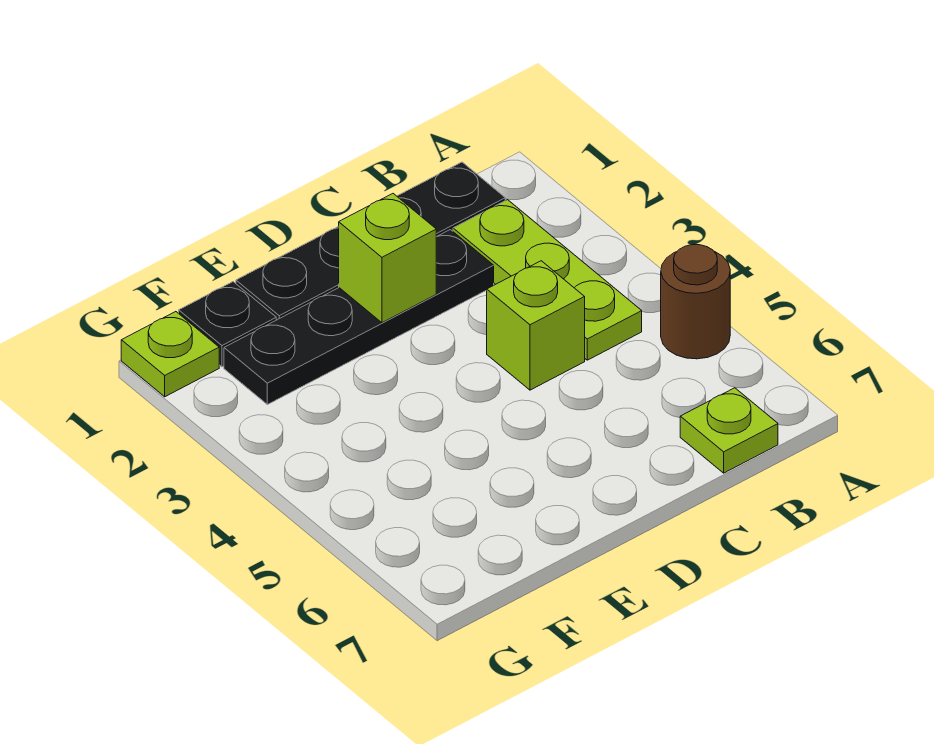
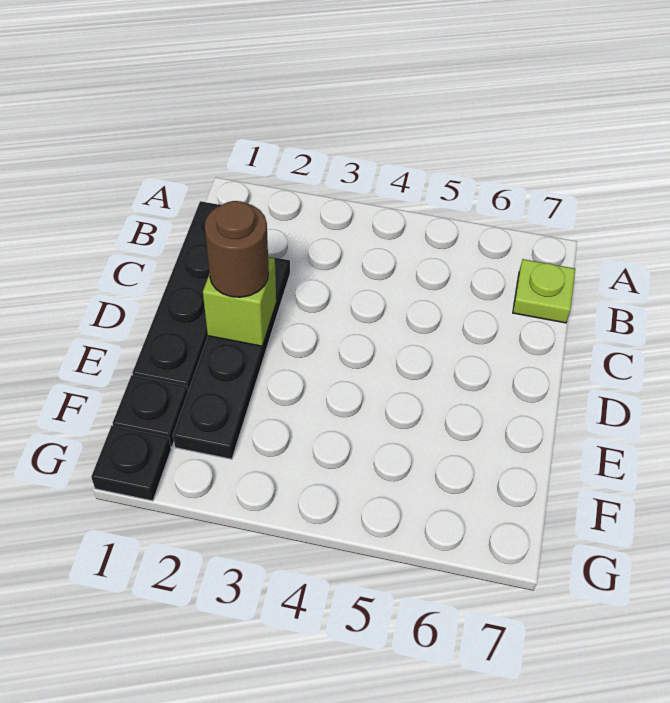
brown round brick A5 level 1 -> brown round brick D2 level 3
lime plate B2:B4 level 1 -> none
lime brick C4 level 1 -> none
lime plate G1 level 1 -> black plate G1 level 1

